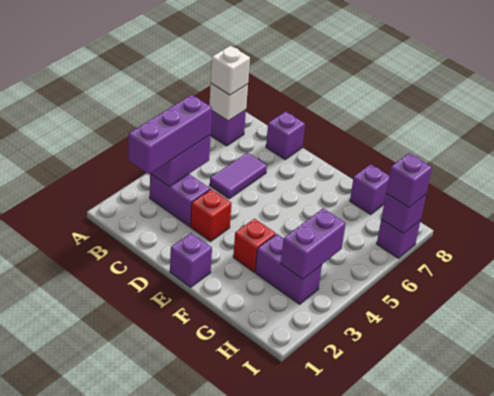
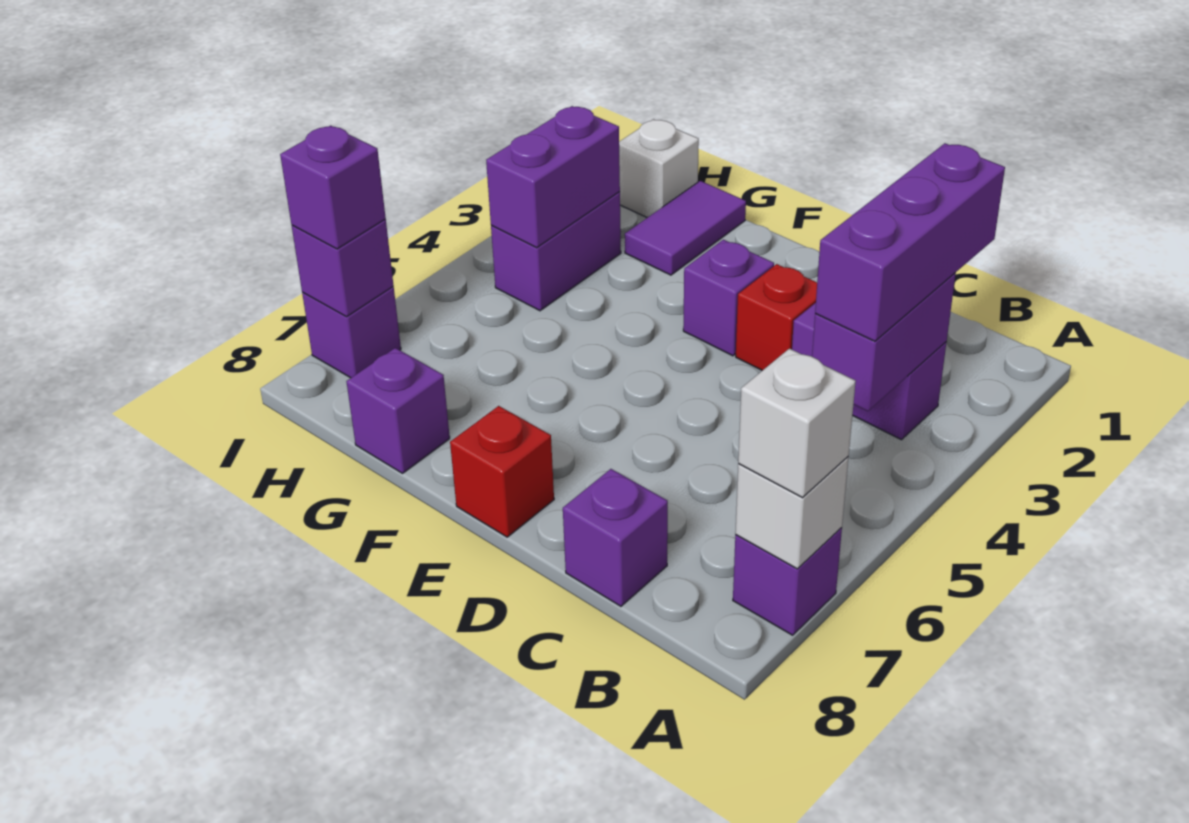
purple tile C5:C6 level 1 -> purple tile G1:G2 level 1
purple brick E1 level 1 -> purple brick E3 level 1
red brick F3 level 1 -> red brick E8 level 1
purple brick G3:H3 level 1 -> purple brick H3:H4 level 1
none -> white brick H1 level 1

